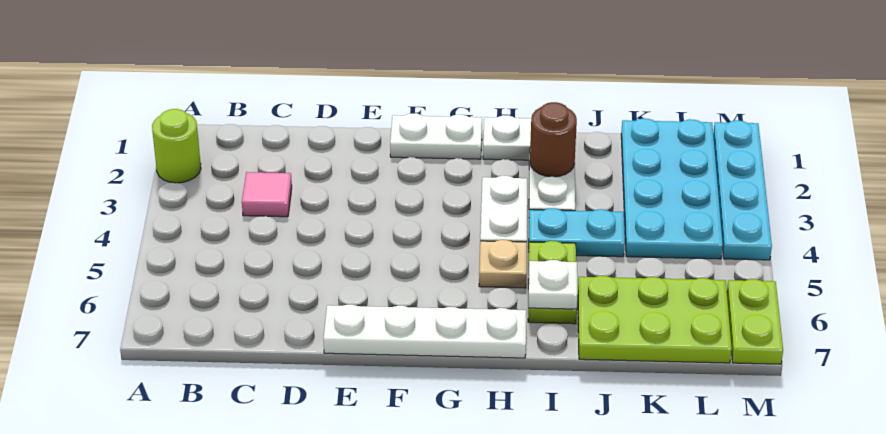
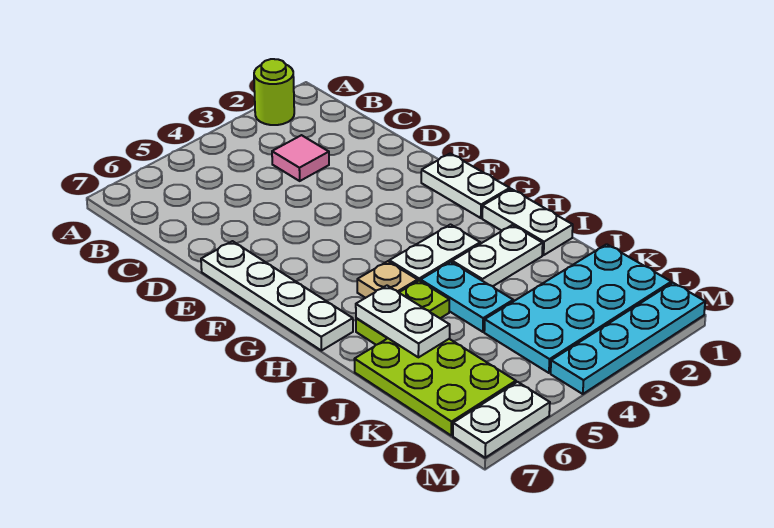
brown round brick I2 level 2 -> none
white plate I6 level 2 -> white plate I6:J6 level 2
lime plate M6:M7 level 1 -> white plate M6:M7 level 1

